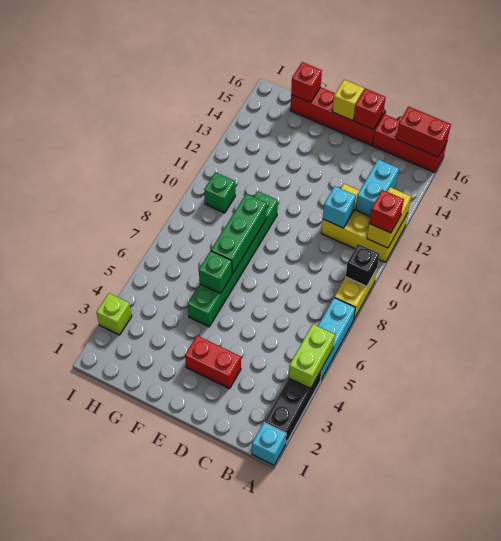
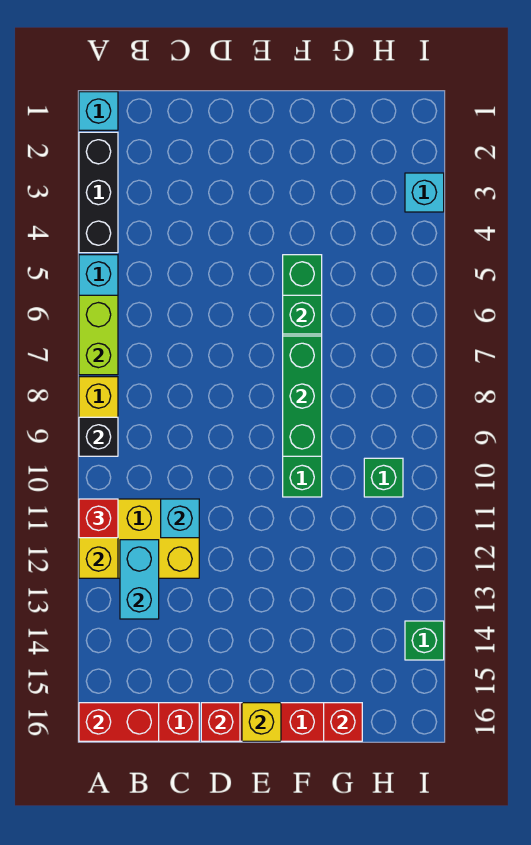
lime brick A4:A5 level 2 -> lime brick A6:A7 level 2
red brick D3:E3 level 1 -> none
lime brick I3 level 1 -> cyan brick I3 level 1
none -> green brick I14 level 1

